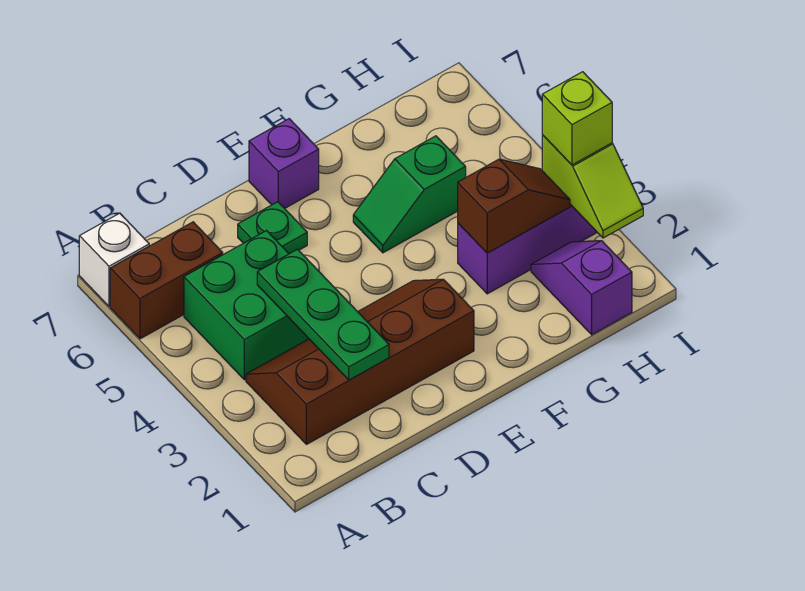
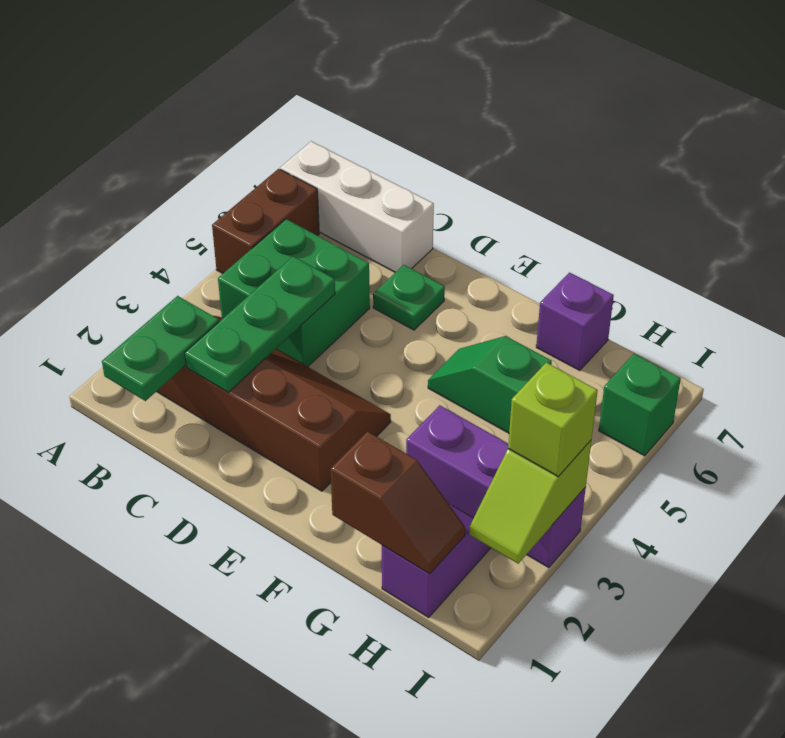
brown brick A6:B6 level 1 -> brown brick A5:A6 level 1
white brick A7 level 1 -> white brick A7:C7 level 1
none -> green plate B1:B2 level 2
purple brick E7 level 1 -> purple brick G7 level 1
brown slope G3:H3 level 2 top G -> brown slope G1:H1 level 2 top G
none -> green brick I6 level 1

